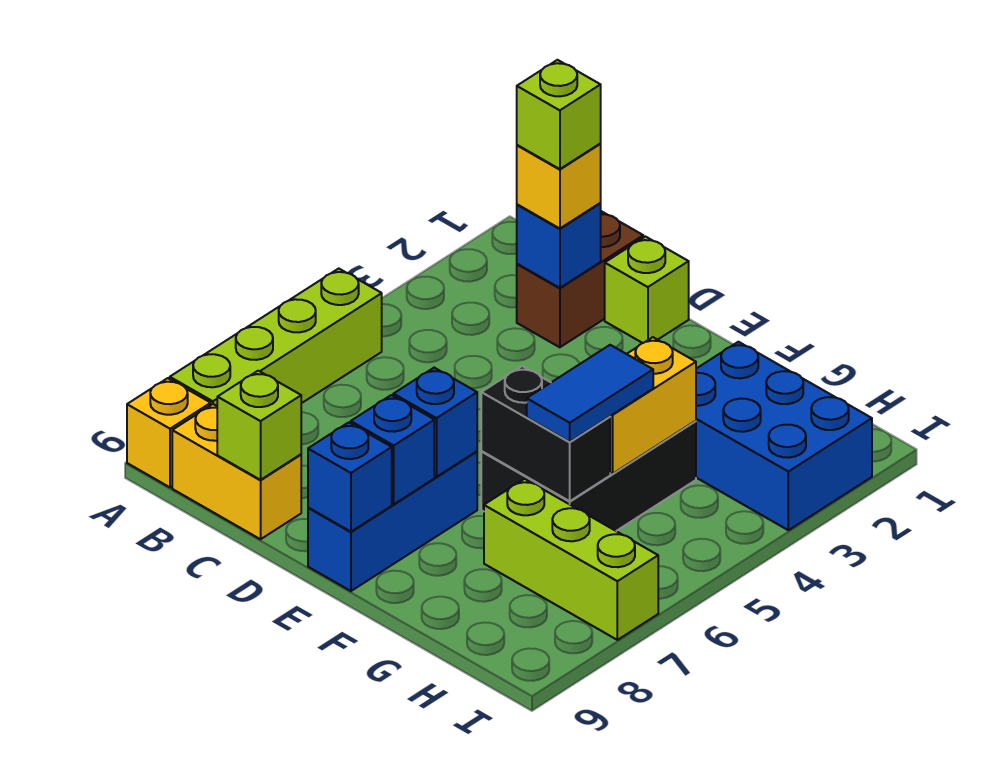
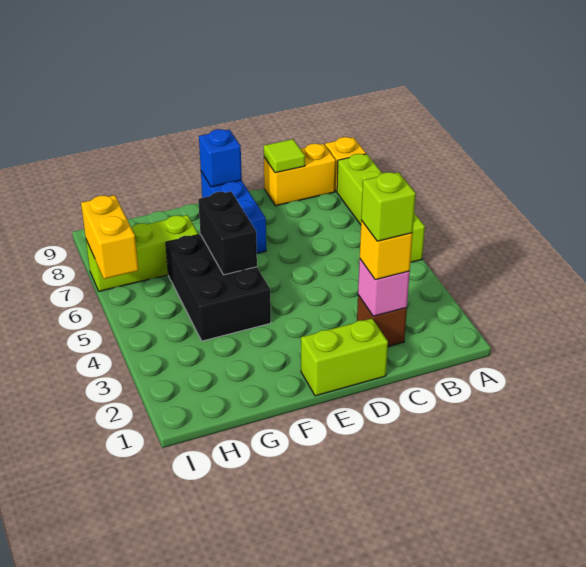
brown brick C1:C2 level 1 -> brown brick C2 level 1
blue brick C2 level 2 -> pink brick C2 level 2
lime brick C9 level 2 -> lime tile C9 level 2
lime brick D1 level 1 -> lime brick D1:E1 level 1
blue brick E7 level 2 -> none
blue brick E8 level 2 -> none
black brick F6:G6 level 2 -> black brick F5:F6 level 2
blue brick G2:I3 level 1 -> none
yellow brick G4:G5 level 2 -> yellow brick I6:I7 level 2
blue tile G5:G6 level 3 -> none

